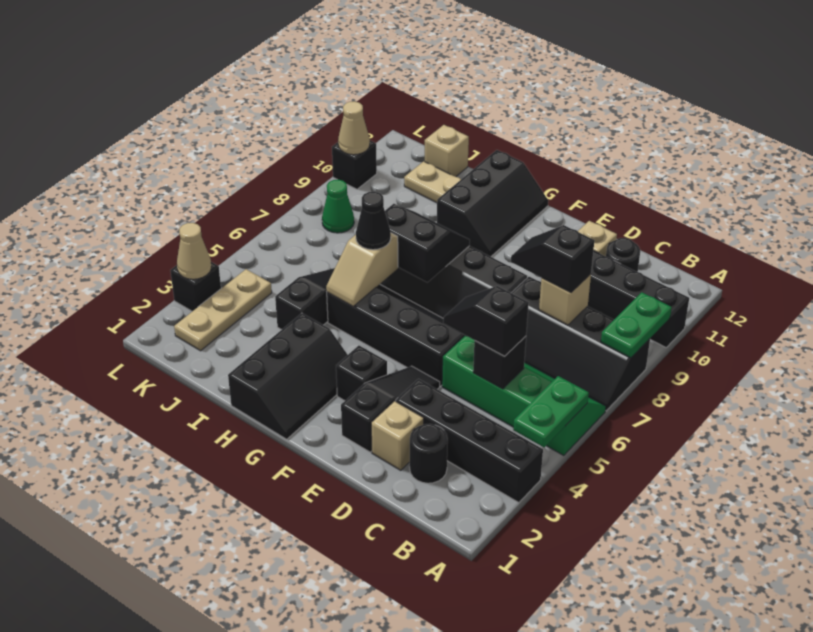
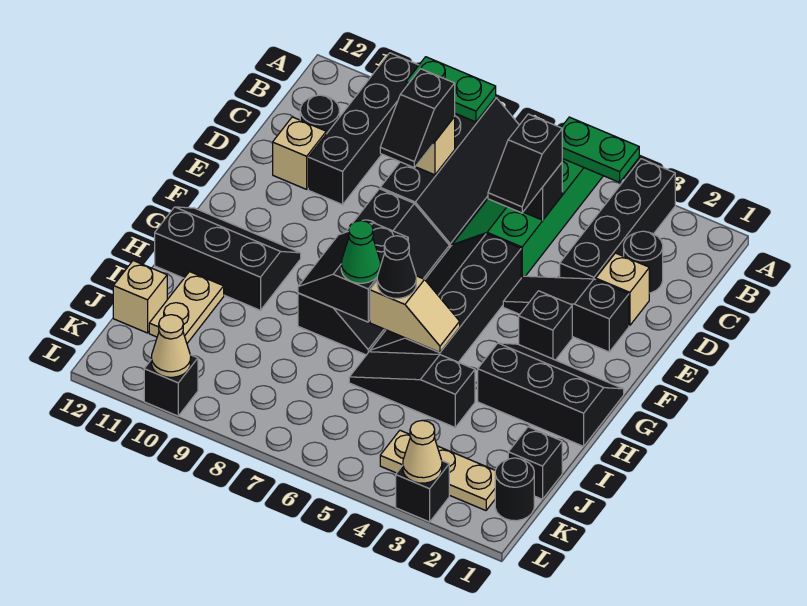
none -> black brick J1 level 1
none -> black round brick K1 level 1
green cone K8 level 1 -> green cone H7 level 3

